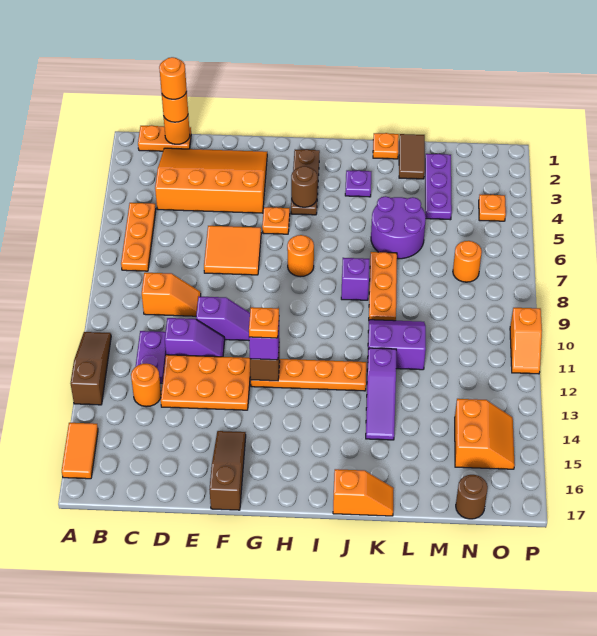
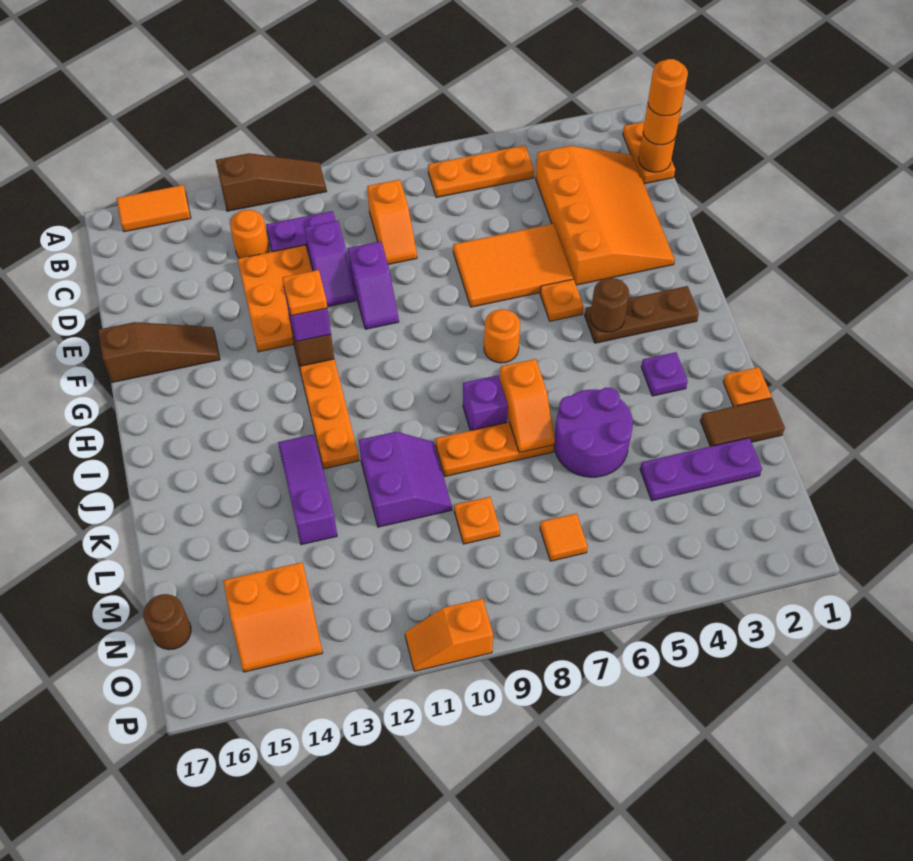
orange tile E6:F7 level 1 -> orange tile E5:F7 level 1
orange slope J17:K17 level 1 top J -> orange slope J7:K7 level 2 top J
purple slope K12:K14 level 1 top 12 -> purple slope J13:L13 level 1 top L
orange round brick N7 level 1 -> orange tile N7 level 1
orange plate O4 level 1 -> orange plate M9 level 1

